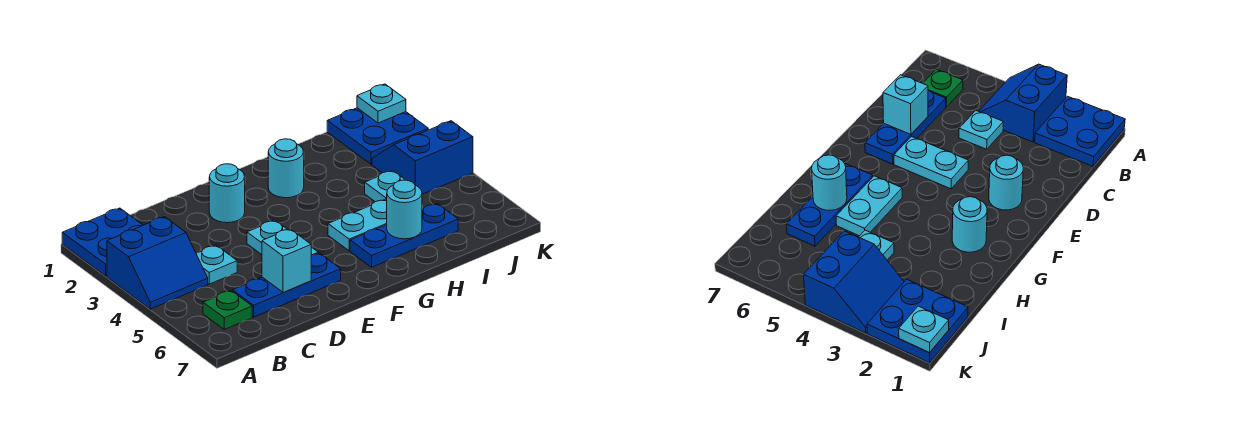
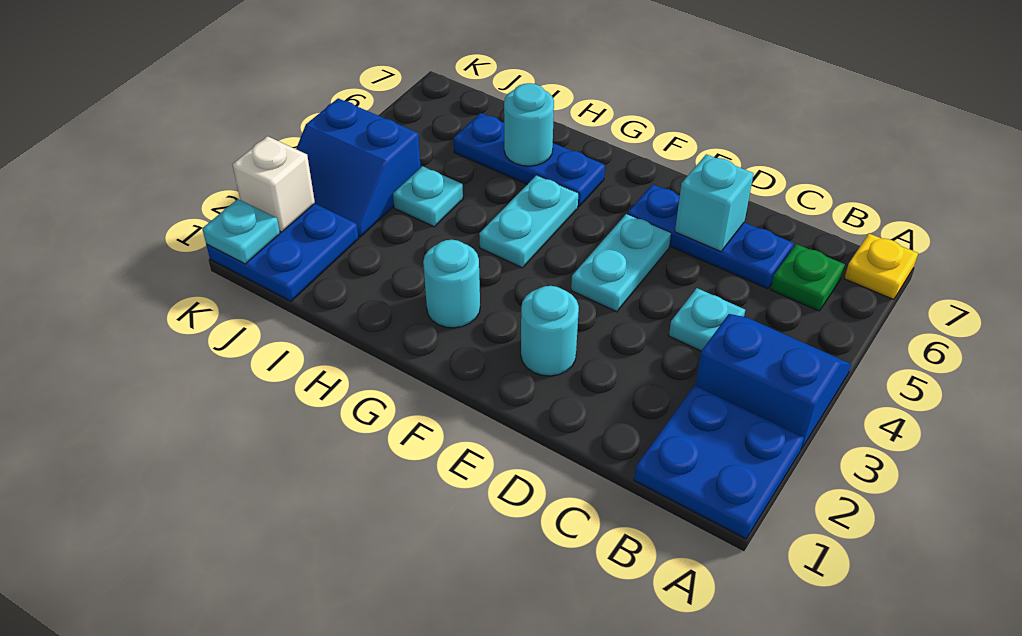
none -> yellow plate A7 level 1
cyan plate G5:H5 level 1 -> cyan plate G4:G5 level 1
none -> white brick K2 level 2

